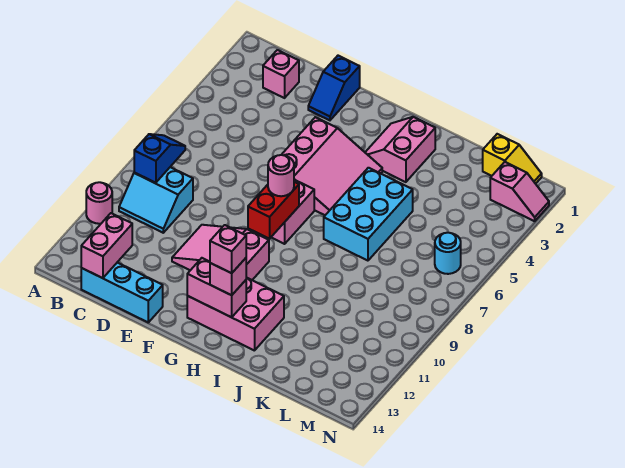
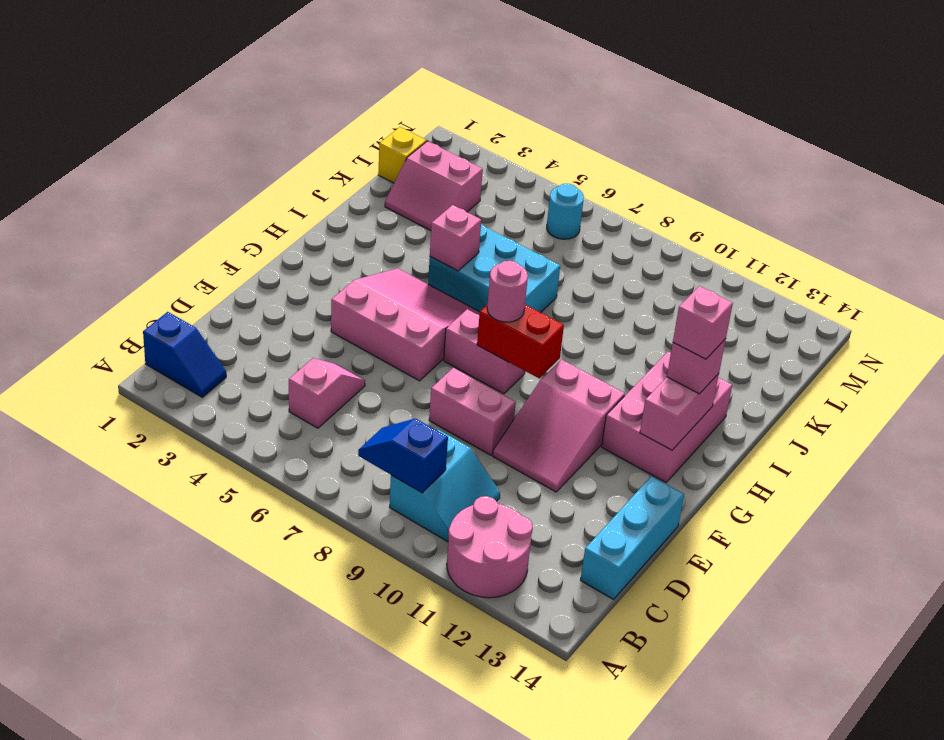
pink round brick A11 level 1 -> pink round brick A11:B12 level 1
pink brick C2 level 1 -> pink brick I5 level 2
pink brick C13:C14 level 2 -> pink brick E8:E9 level 1
blue slope E1:E2 level 1 top 1 -> blue slope B1:B2 level 1 top 1
pink slope H2:I3 level 1 top I -> pink slope K2:L3 level 1 top L
pink slope M2:N2 level 1 top M -> pink slope C5:D5 level 1 top C

